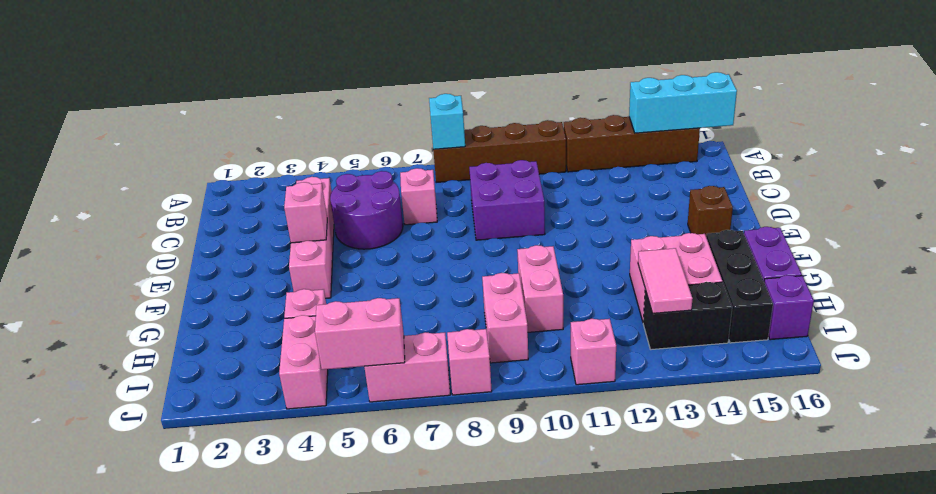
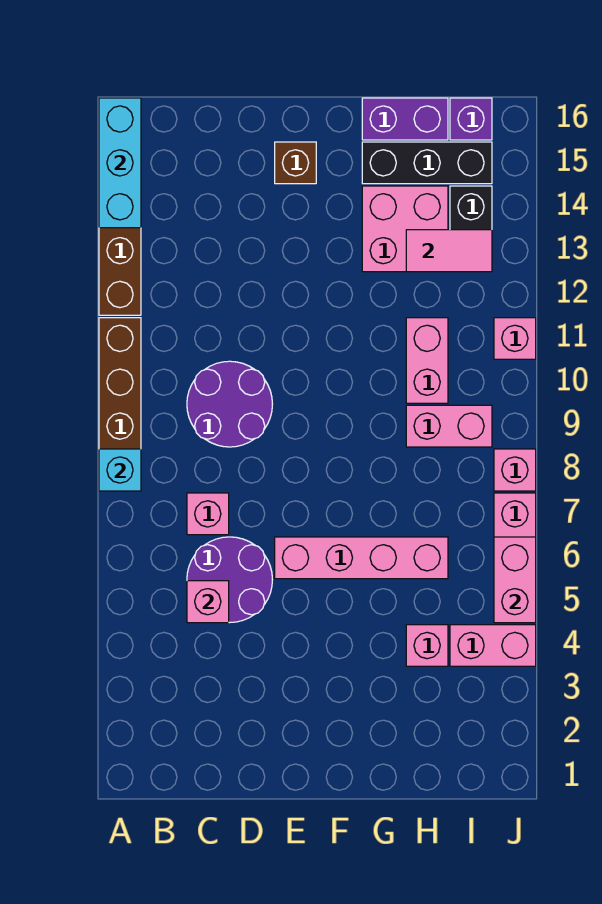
pink brick C4:F4 level 1 -> pink brick E6:H6 level 1
purple brick C9:D10 level 1 -> purple round brick C9:D10 level 1
pink brick E4 level 2 -> pink brick C5 level 2
pink brick G10:H10 level 1 -> pink brick H10:H11 level 1

